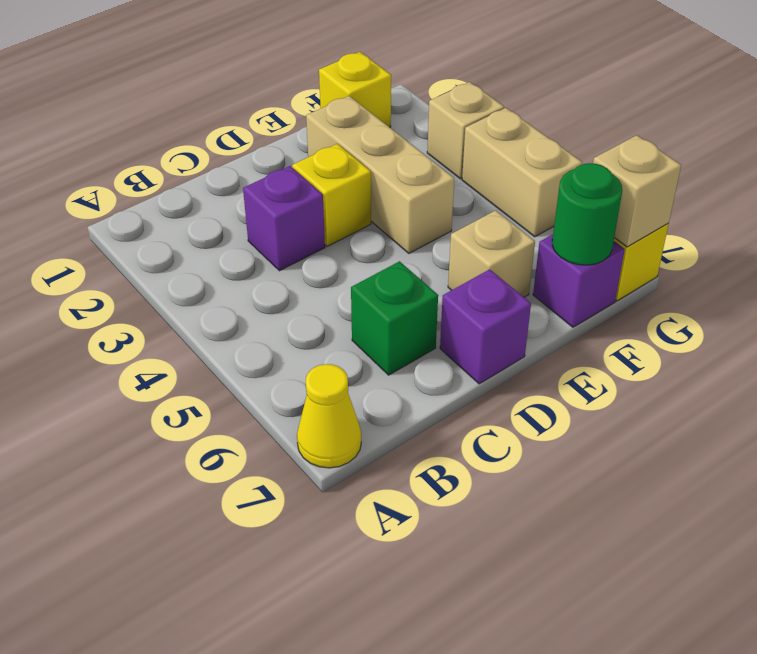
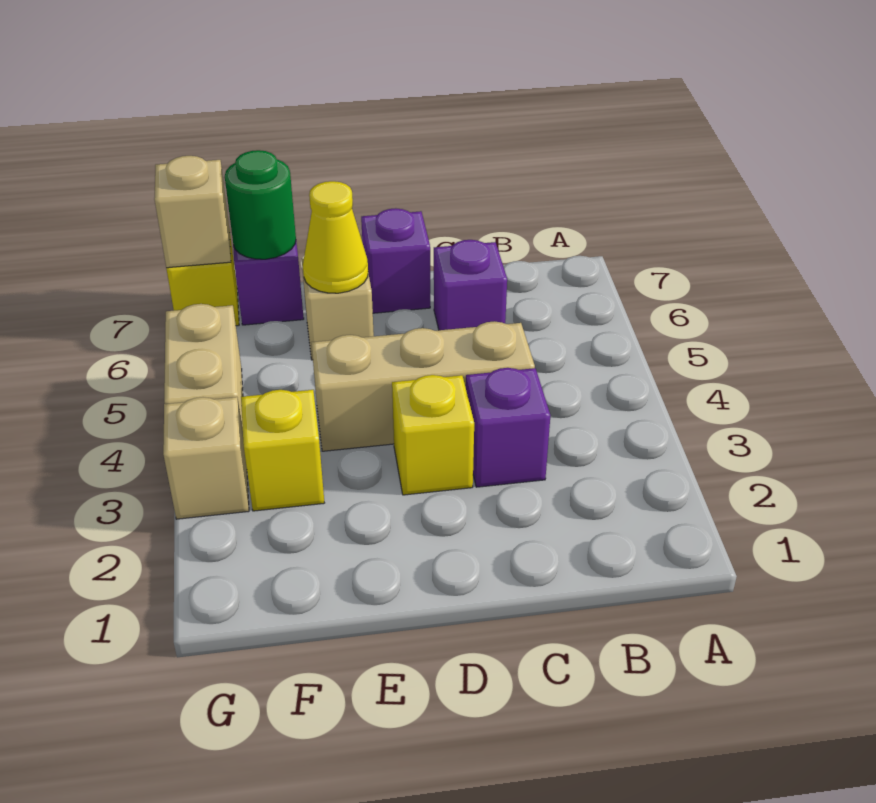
yellow cone A7 level 1 -> yellow cone E6 level 2
green brick C6 level 1 -> purple brick C6 level 1
tan brick E2:E4 level 1 -> tan brick C4:E4 level 1
yellow brick F1 level 1 -> yellow brick F3 level 1

